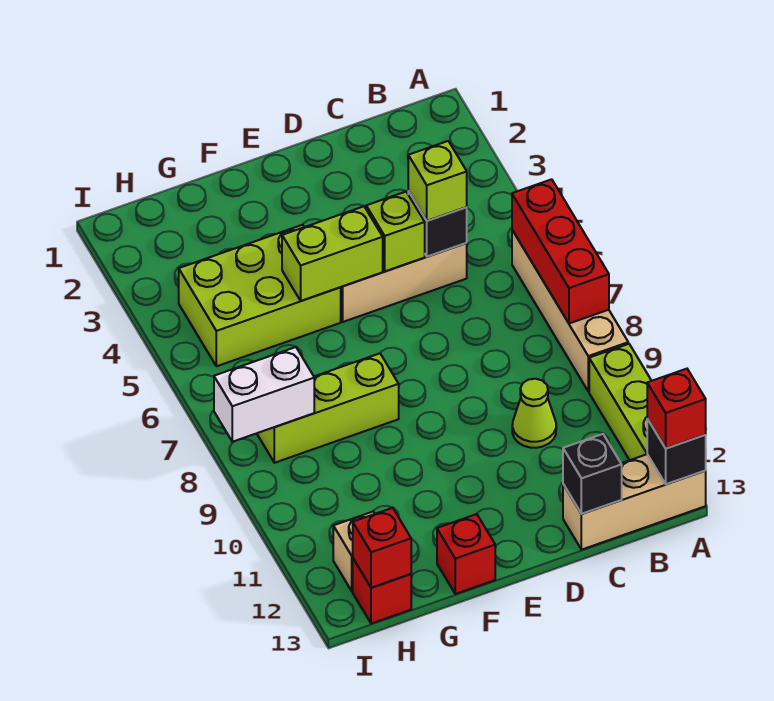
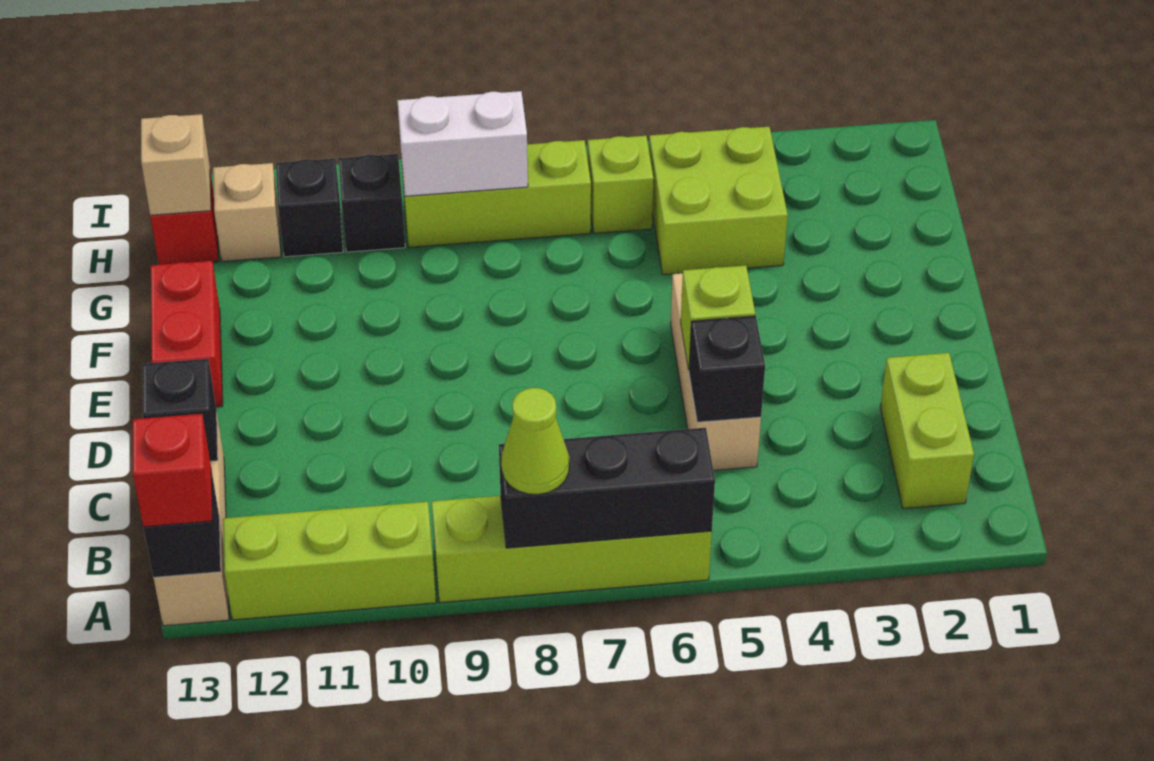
tan brick A6:A9 level 1 -> lime brick A6:A9 level 1
red brick A6:A8 level 2 -> black brick A6:A8 level 2
lime brick C5 level 3 -> lime brick H6 level 1
lime cone C10 level 1 -> lime cone A8 level 3
lime brick E5:F5 level 2 -> lime brick B2:C2 level 1
lime brick F4:H5 level 1 -> lime brick G4:H5 level 1
lime brick F8:H8 level 1 -> lime brick H7:H9 level 1
red brick F13 level 1 -> red brick E13:F13 level 1
white brick H8:I8 level 2 -> white brick H8:H9 level 2
none -> black brick H10 level 1
none -> black brick H11 level 1
red brick H13 level 2 -> tan brick H13 level 2

